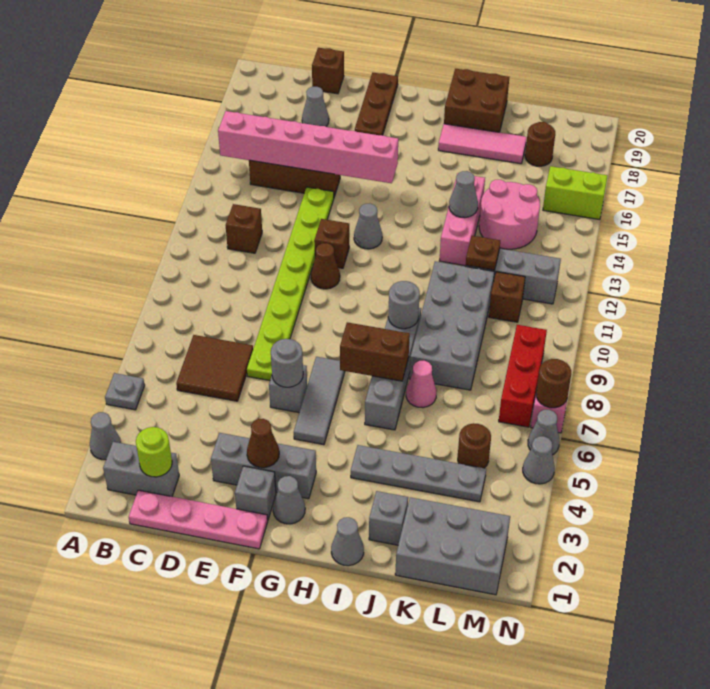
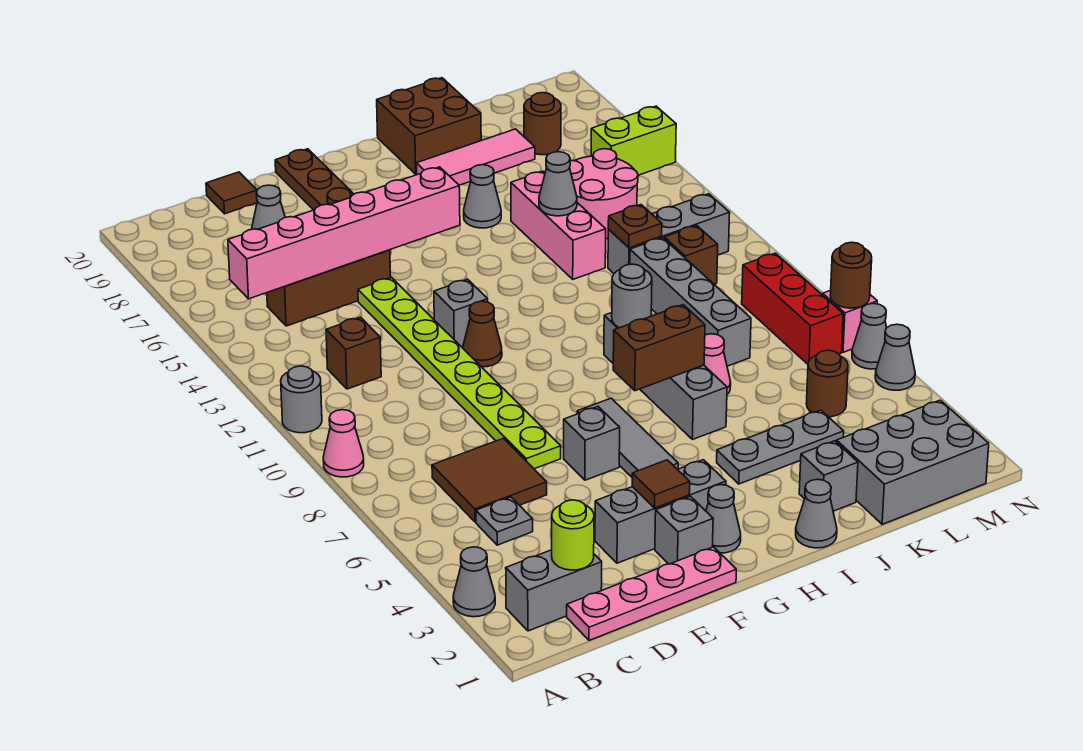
grey plate A5 level 1 -> grey plate C5 level 1
none -> pink cone A9 level 1
brown brick D20 level 1 -> brown tile D20 level 1
brown cone F3 level 2 -> brown tile F3 level 2
grey round brick F6 level 2 -> grey round brick A11 level 1
brown brick F12 level 1 -> grey brick F12 level 1
grey cone G13 level 1 -> grey cone I16 level 1
grey plate I4:L4 level 1 -> grey plate I4:K4 level 1
grey brick J8:K11 level 1 -> grey brick K8:K11 level 1

